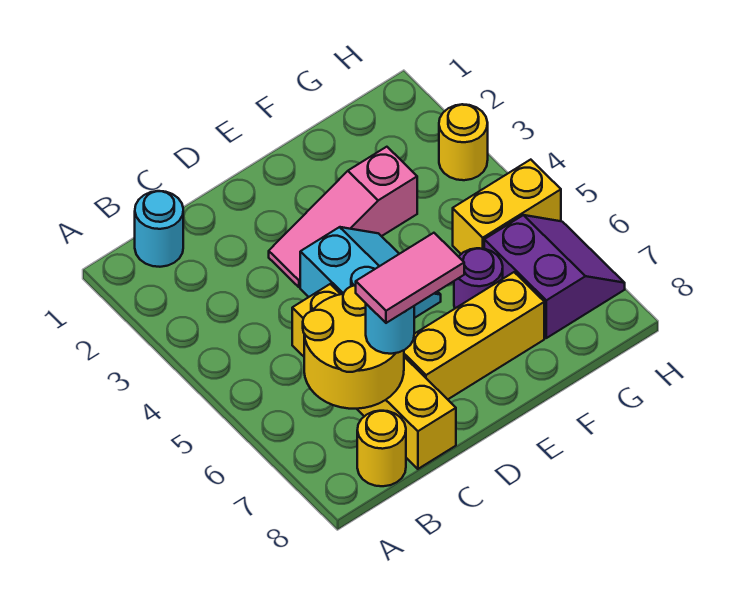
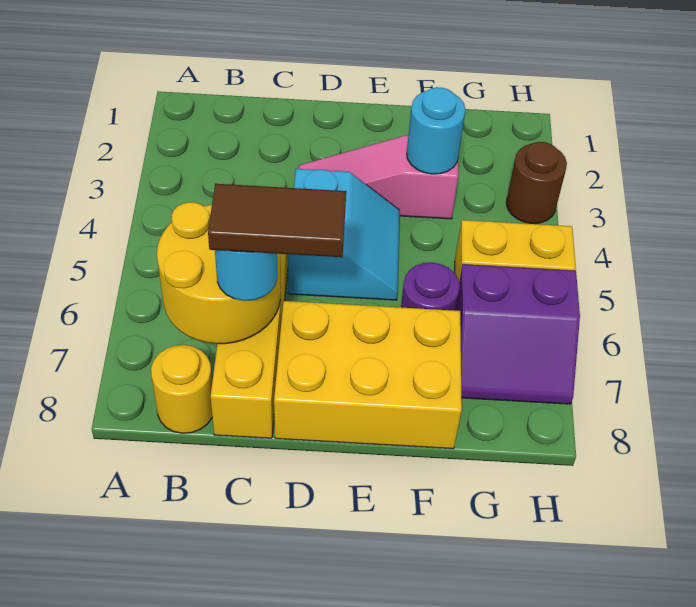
cyan round brick B1 level 1 -> cyan round brick F3 level 2
pink tile C7:D7 level 4 -> brown tile C7:D7 level 4
yellow brick D7:F7 level 1 -> yellow brick D7:F8 level 1
purple slope G6:H7 level 1 top G -> purple slope G6:H7 level 1 top 6
yellow round brick H3 level 1 -> brown round brick H3 level 1

